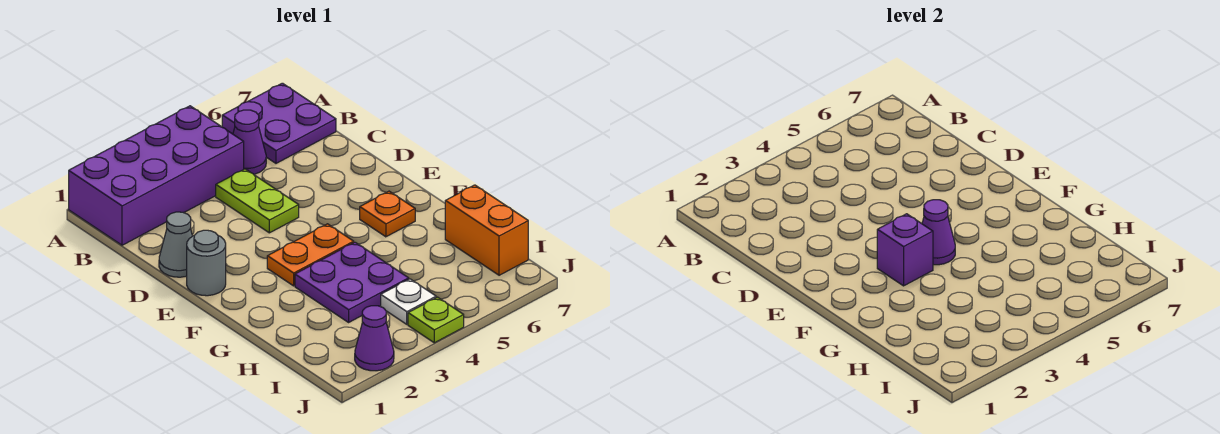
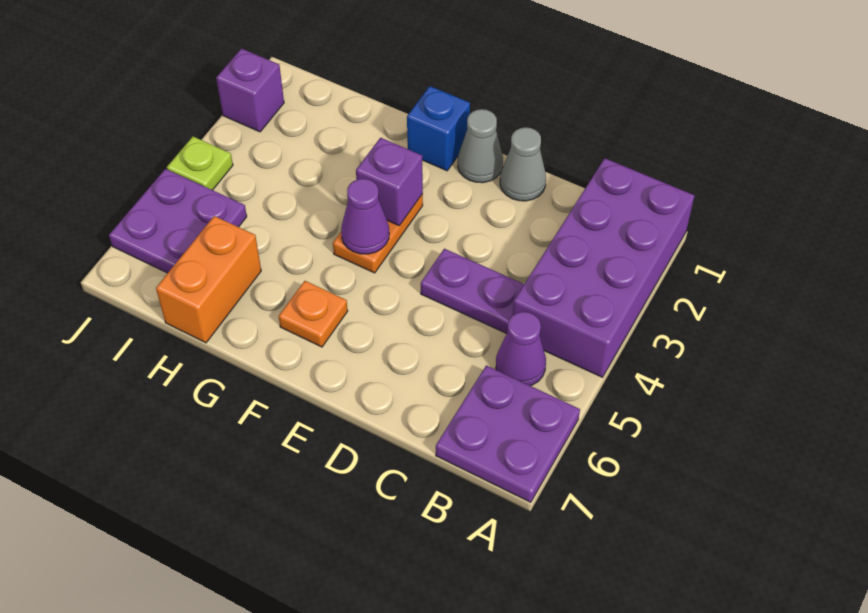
lime plate C4:D4 level 1 -> purple plate C4:D4 level 1
grey round brick E1 level 1 -> grey cone E1 level 1
none -> blue brick F1 level 1
purple plate G3:H4 level 1 -> purple plate I5:J6 level 1
orange brick H7:I7 level 1 -> orange brick H6:H7 level 1
white plate I4 level 1 -> none
purple cone J2 level 1 -> purple brick J2 level 1

